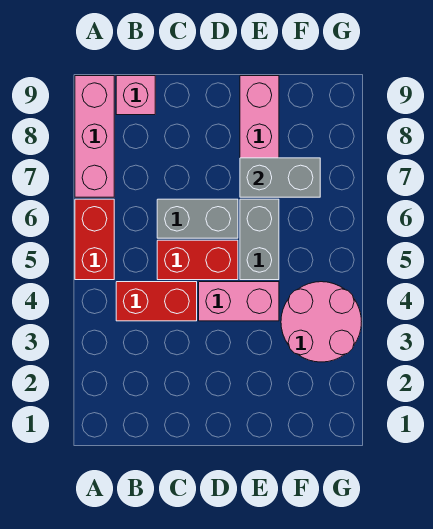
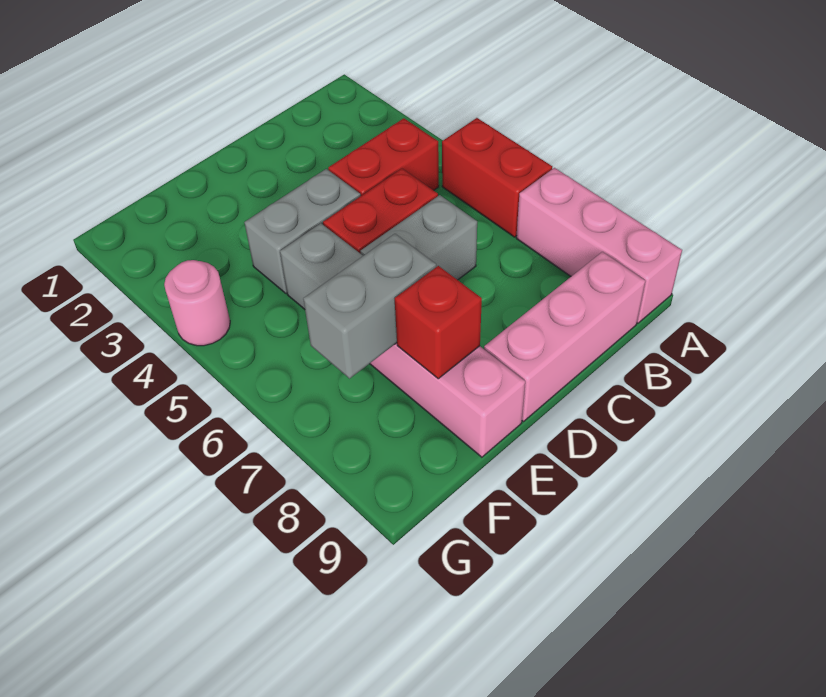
pink brick B9 level 1 -> pink brick B9:D9 level 1
pink brick D4:E4 level 1 -> grey brick D4:E4 level 1
none -> red brick E8 level 2
pink round brick F3:G4 level 1 -> pink round brick G4 level 1

